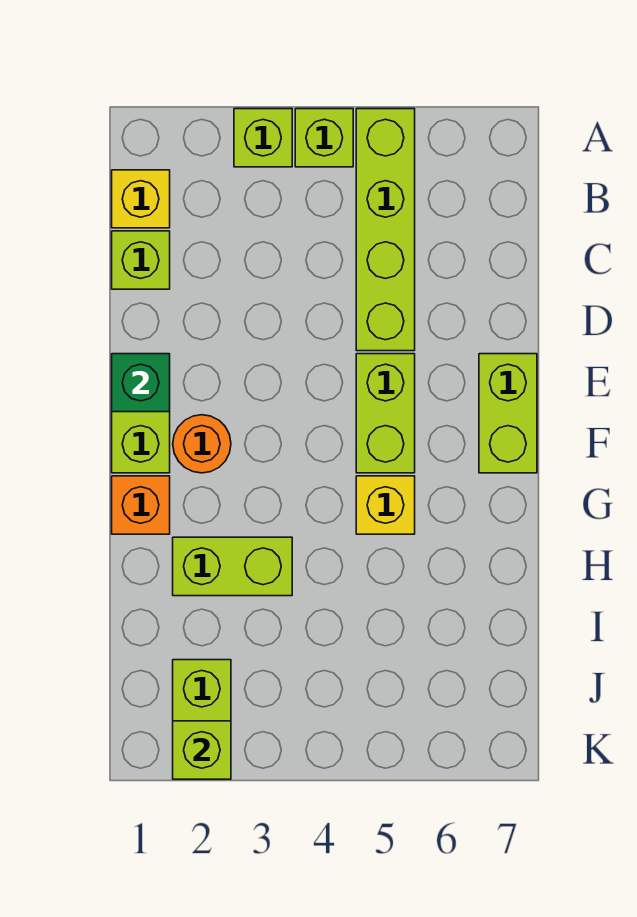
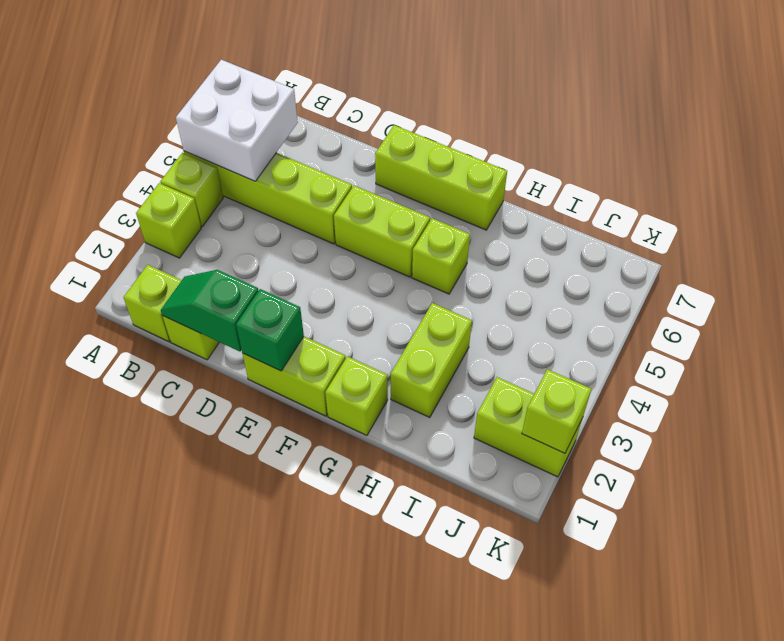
none -> white brick A5:B6 level 2
yellow brick B1 level 1 -> lime brick B1 level 1
none -> green slope C1:D1 level 2 top D
lime brick E7:F7 level 1 -> lime brick E7:G7 level 1
orange round brick F2 level 1 -> none
orange brick G1 level 1 -> lime brick G1 level 1
yellow brick G5 level 1 -> lime brick G5 level 1

